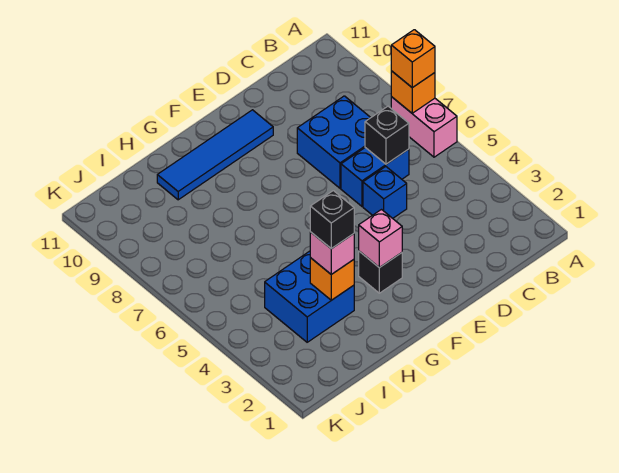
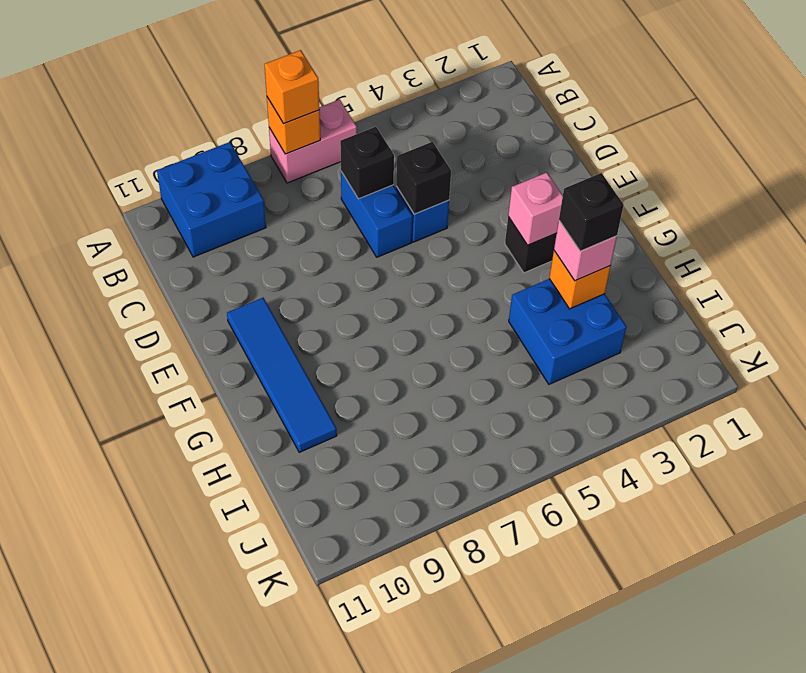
blue brick C7:D8 level 1 -> blue brick A9:B10 level 1
none -> black brick D5 level 2

